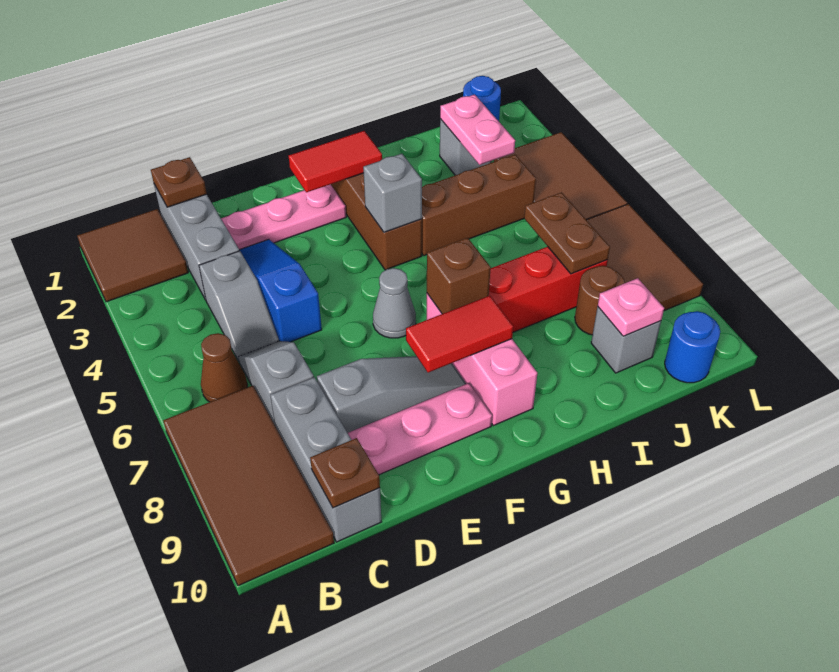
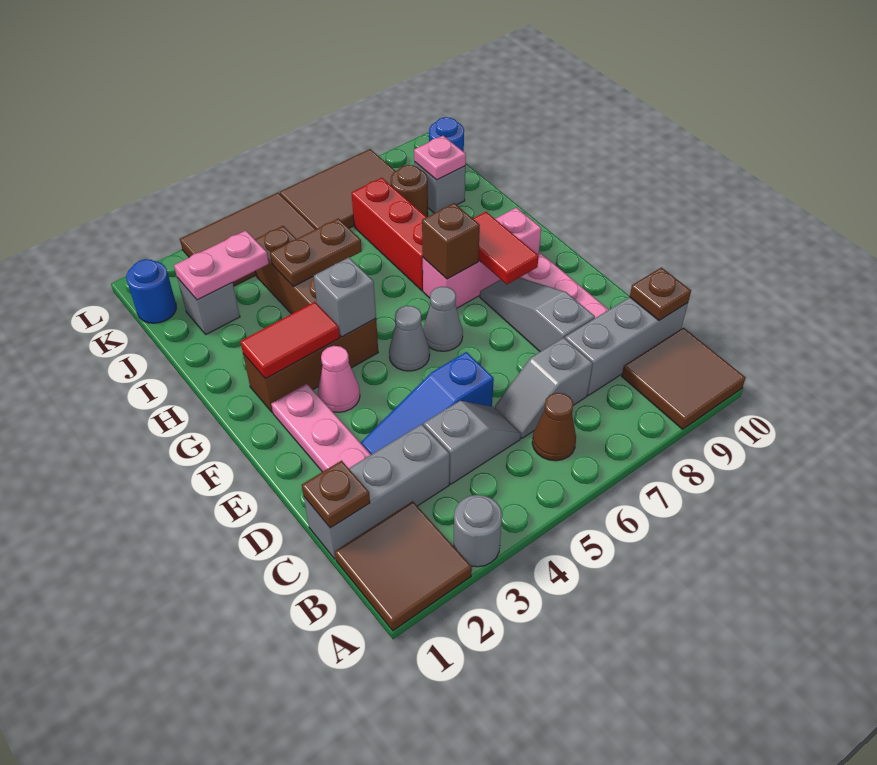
none -> grey round brick A3 level 1
brown tile A7:B10 level 1 -> brown tile A9:B10 level 1
red tile F2:G2 level 2 -> red tile G2:G3 level 2
none -> pink cone F3 level 1
none -> grey cone F5 level 1
brown plate J6:J7 level 2 -> brown plate I4:I5 level 2

